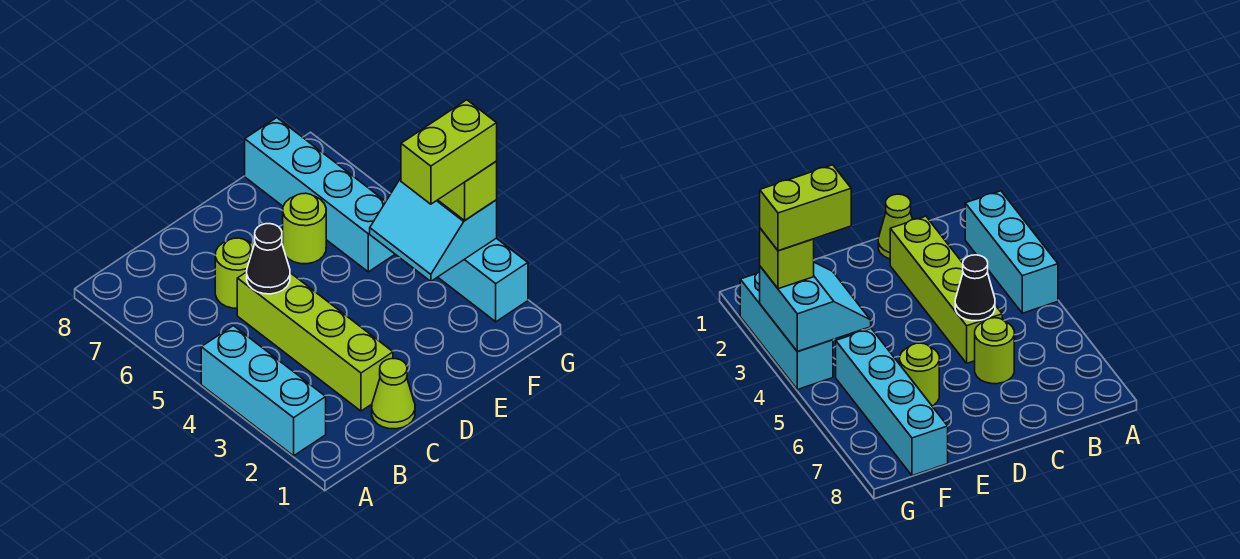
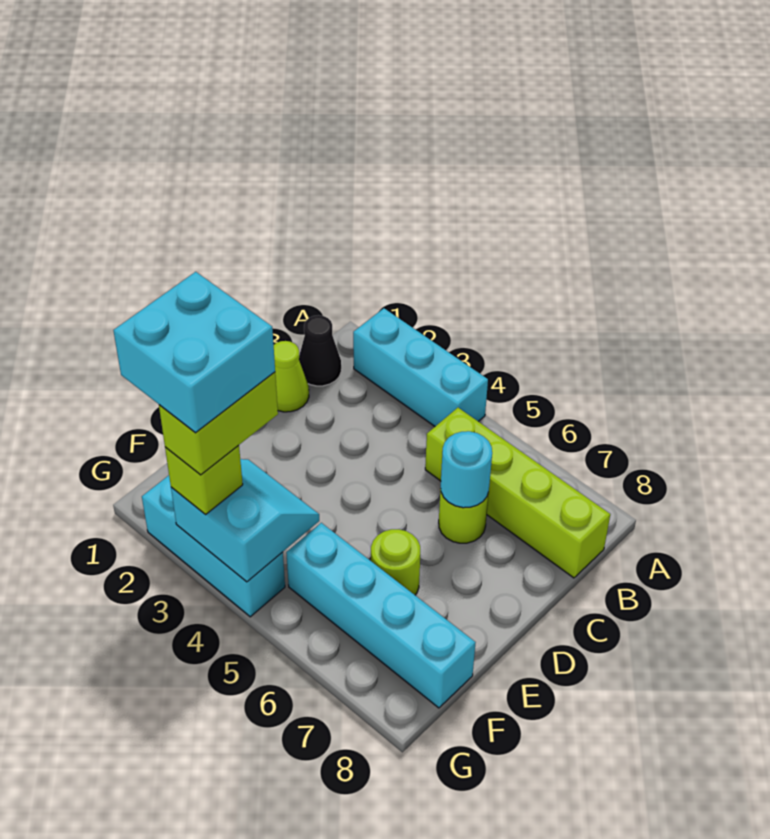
lime brick C2:C5 level 1 -> lime brick B5:B8 level 1
black cone C5 level 2 -> black cone B1 level 1
none -> cyan round brick C6 level 2
none -> cyan brick F2:G3 level 5

